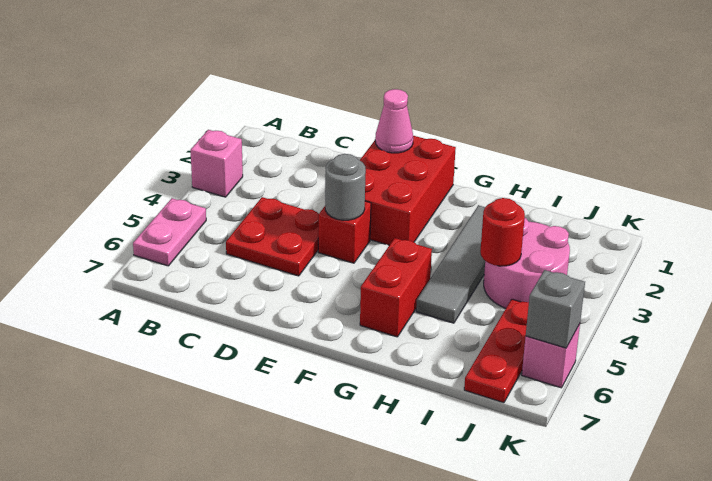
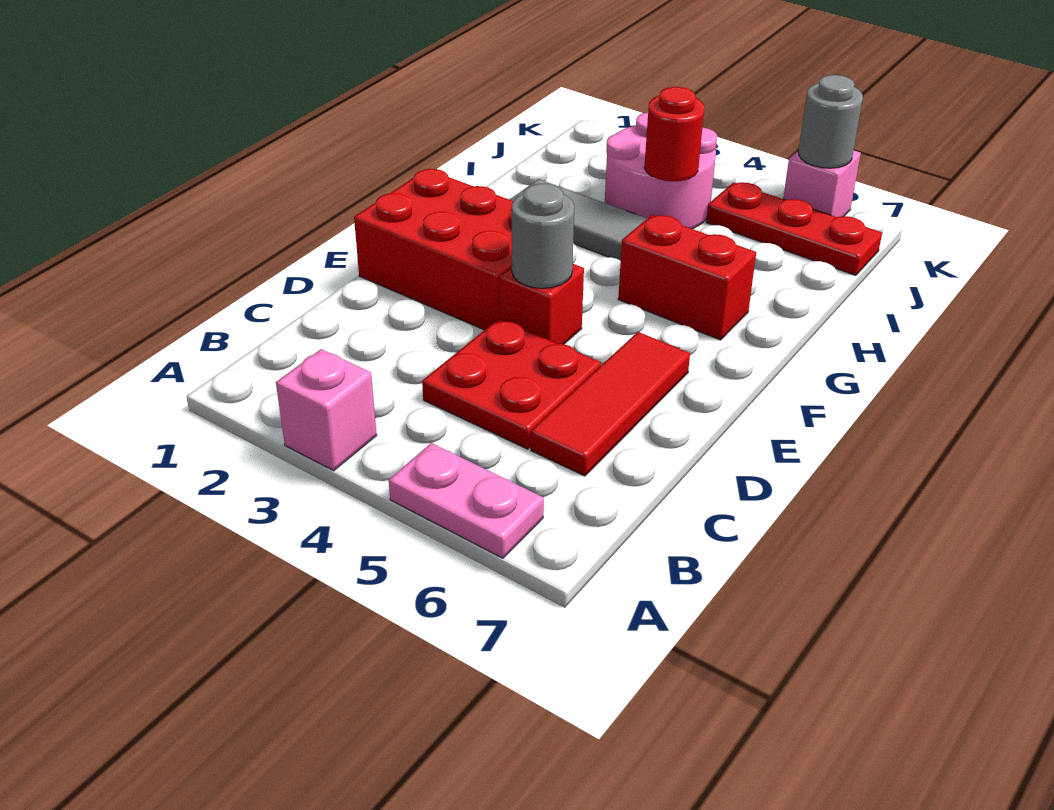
none -> red tile C6:E6 level 1
pink cone E1 level 2 -> none
grey brick K6 level 2 -> grey round brick K6 level 2

